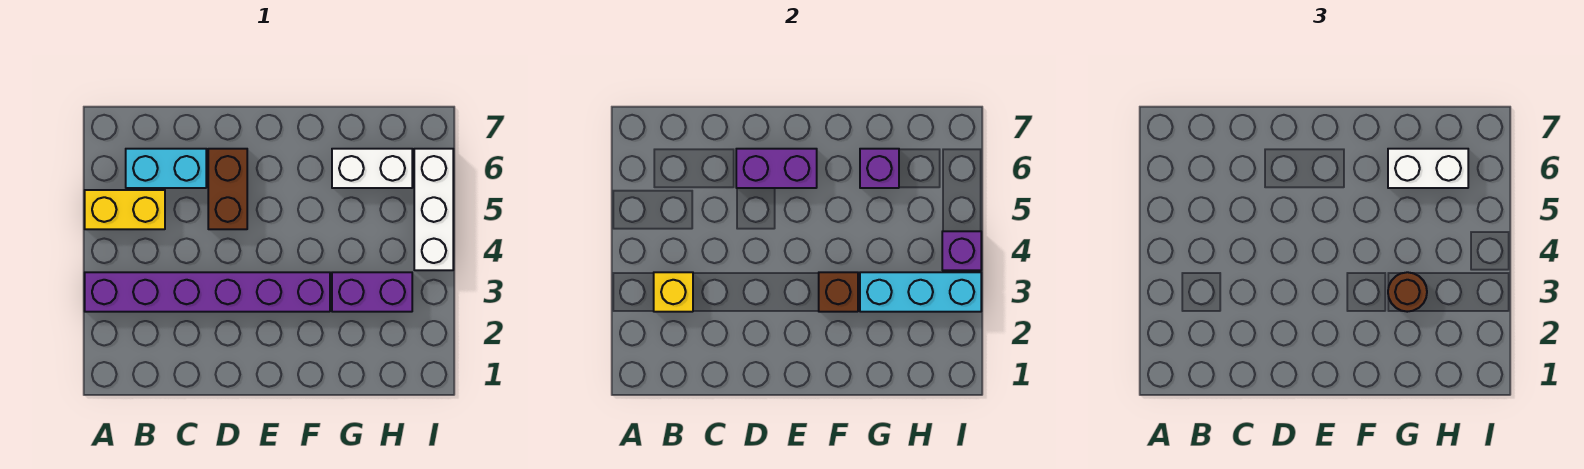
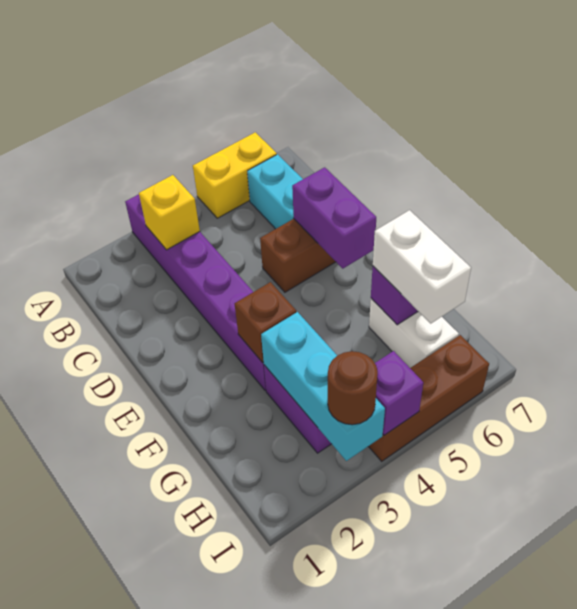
yellow brick A5:B5 level 1 -> yellow brick A5:A6 level 1
brown round brick G3 level 3 -> brown round brick I3 level 3
white brick I4:I6 level 1 -> brown brick I4:I6 level 1

